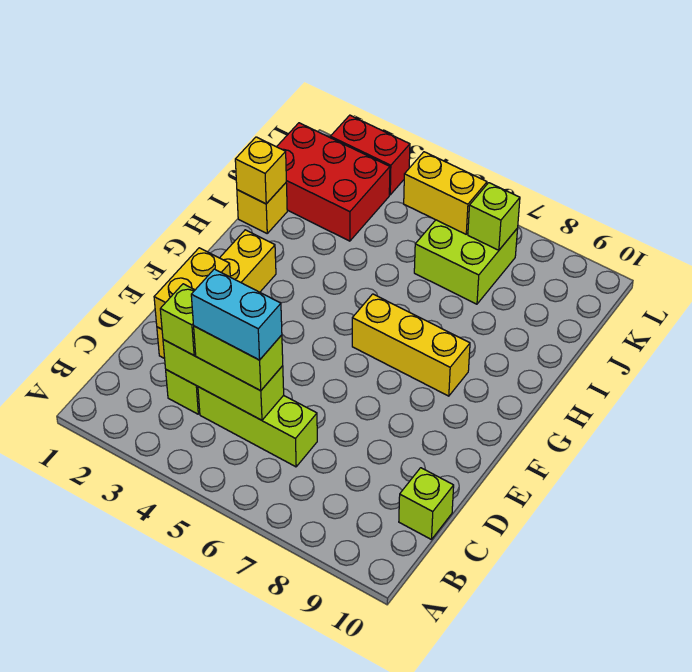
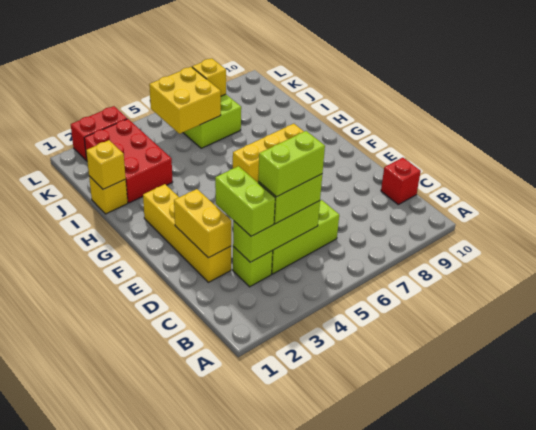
lime brick C3 level 3 -> lime brick C3:D3 level 3
cyan brick C4:C5 level 4 -> lime brick C4:C5 level 4
lime brick C10 level 1 -> red brick C10 level 1
red brick J1:K3 level 1 -> red brick I2:K3 level 1
yellow brick K5:K6 level 2 -> yellow brick J5:K6 level 2
lime brick K7 level 2 -> yellow brick K7 level 2

